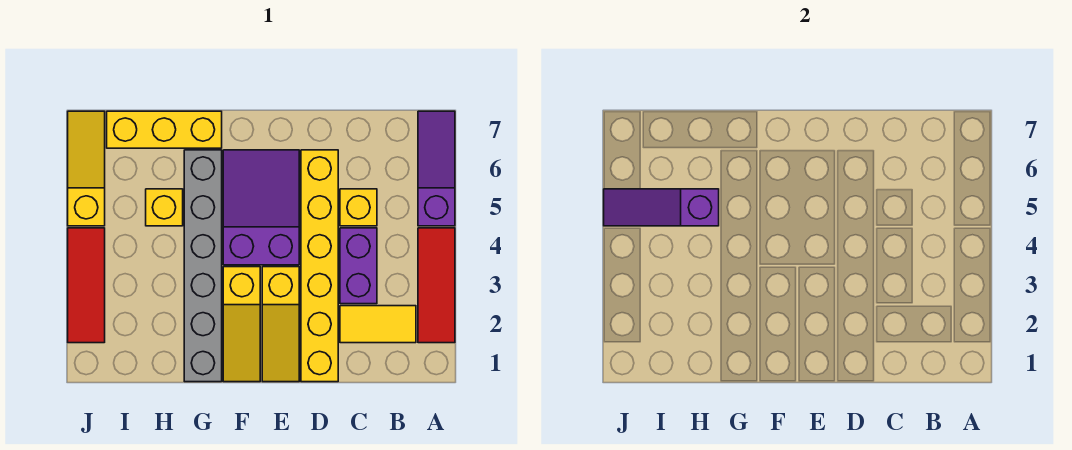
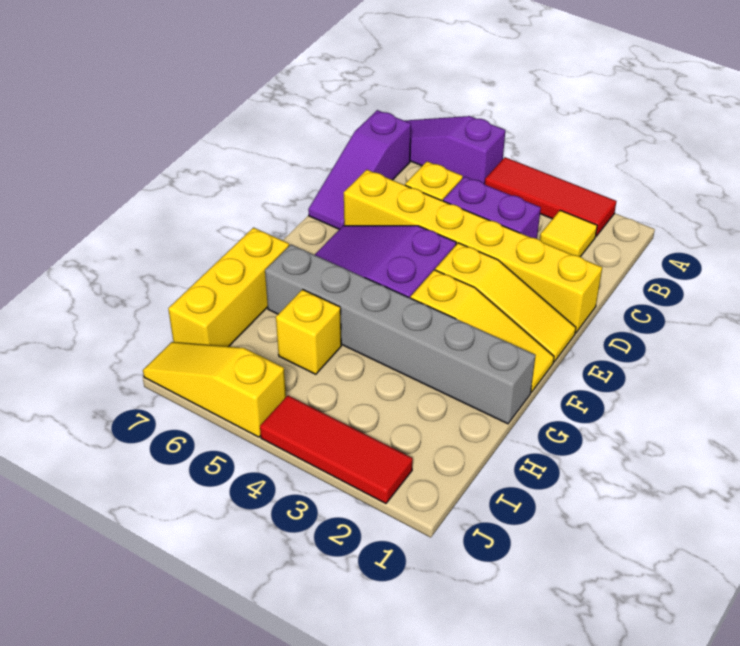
yellow tile B2:C2 level 1 -> yellow tile B2 level 1
purple slope H5:J5 level 2 top H -> purple slope B7:D7 level 1 top B

